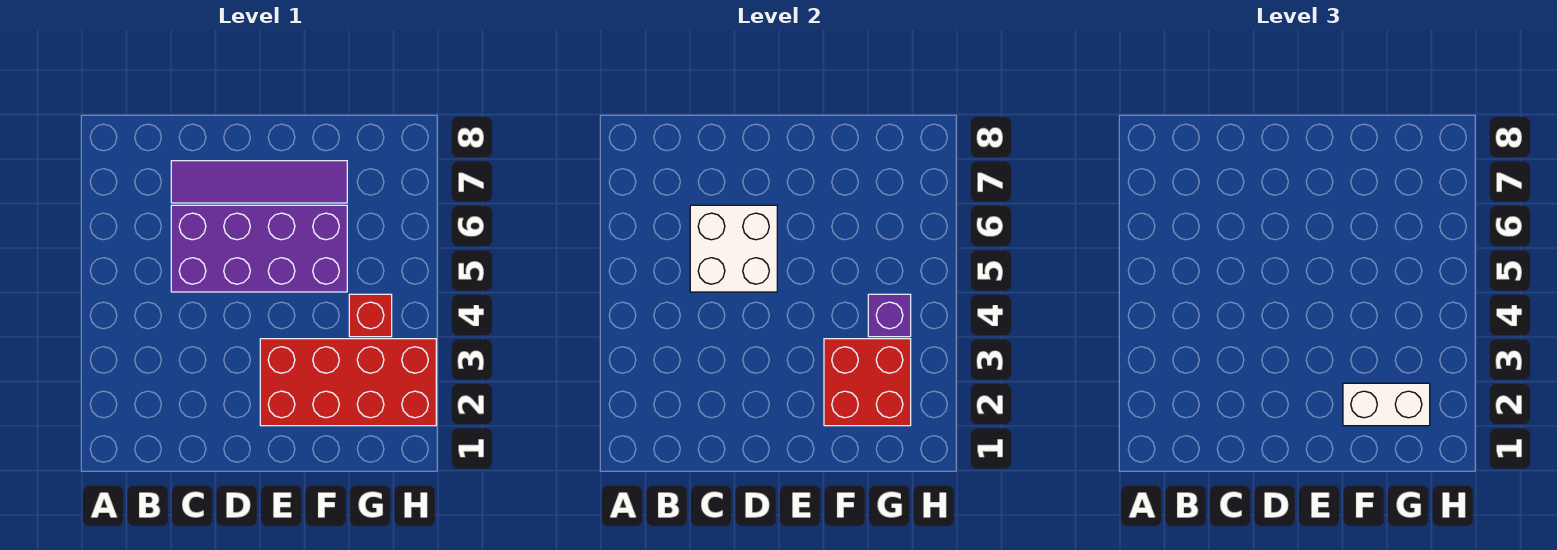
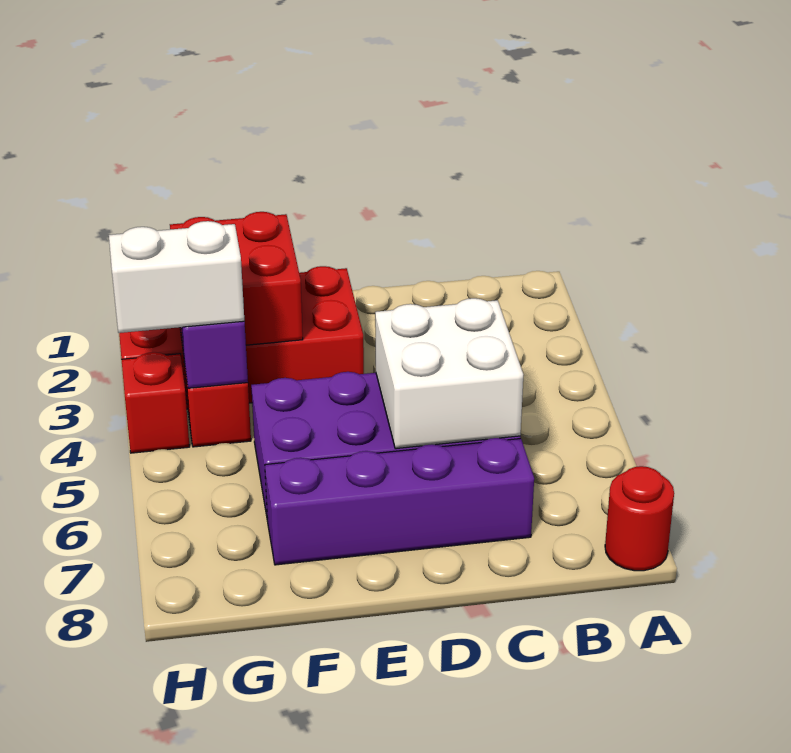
none -> red round brick A8 level 1
purple tile C7:F7 level 1 -> purple brick C7:F7 level 1
white brick F2:G2 level 3 -> white brick G4:H4 level 3
none -> red brick H4 level 1

